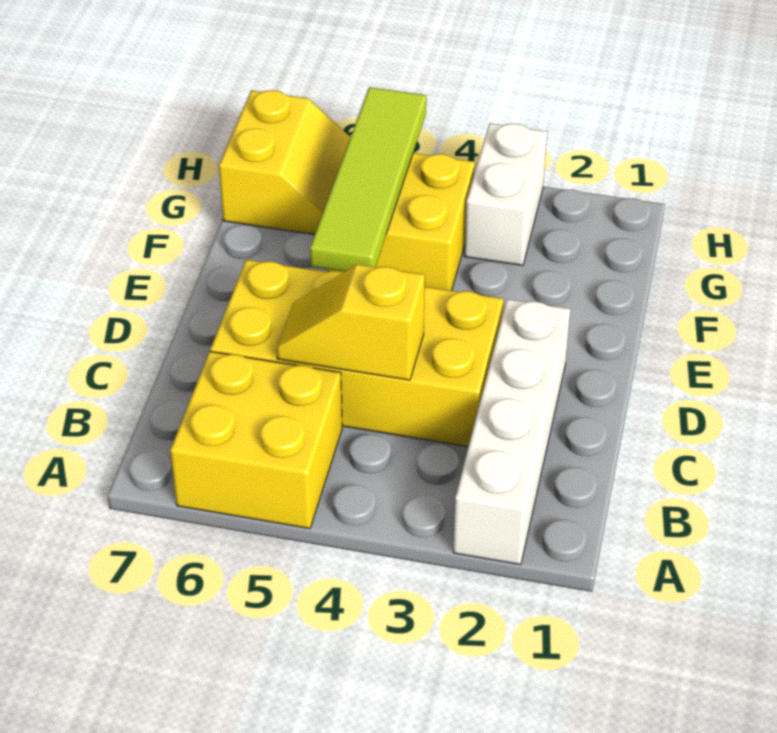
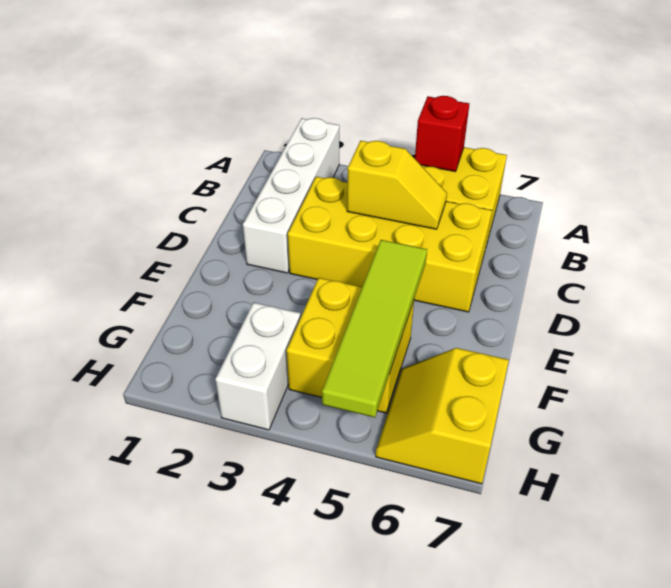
none -> red brick A5 level 2

